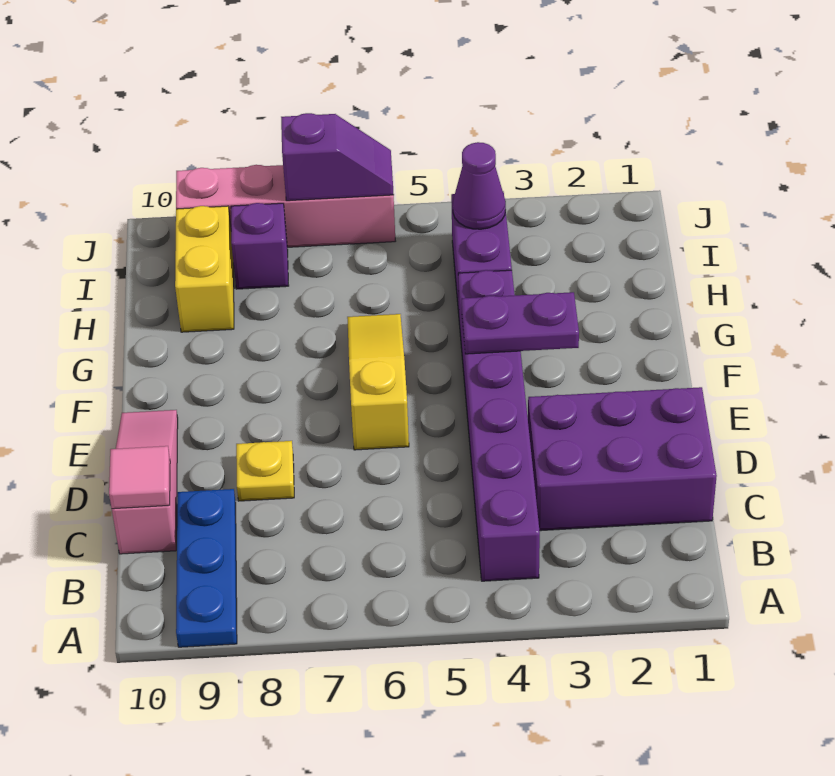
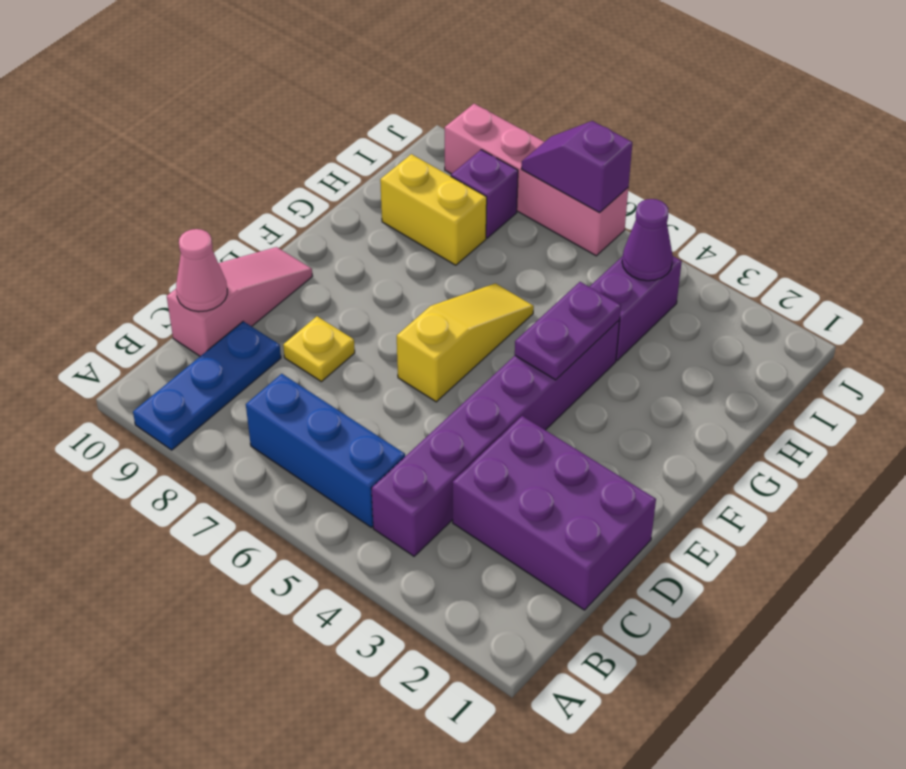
none -> blue brick B5:B7 level 1
pink tile C10 level 2 -> pink cone C10 level 2
purple plate F3:F4 level 2 -> purple plate F4:G4 level 2
yellow brick H9:I9 level 1 -> yellow brick H8:H9 level 1
purple slope J6:J7 level 2 top 7 -> purple slope J6:J7 level 2 top 6

